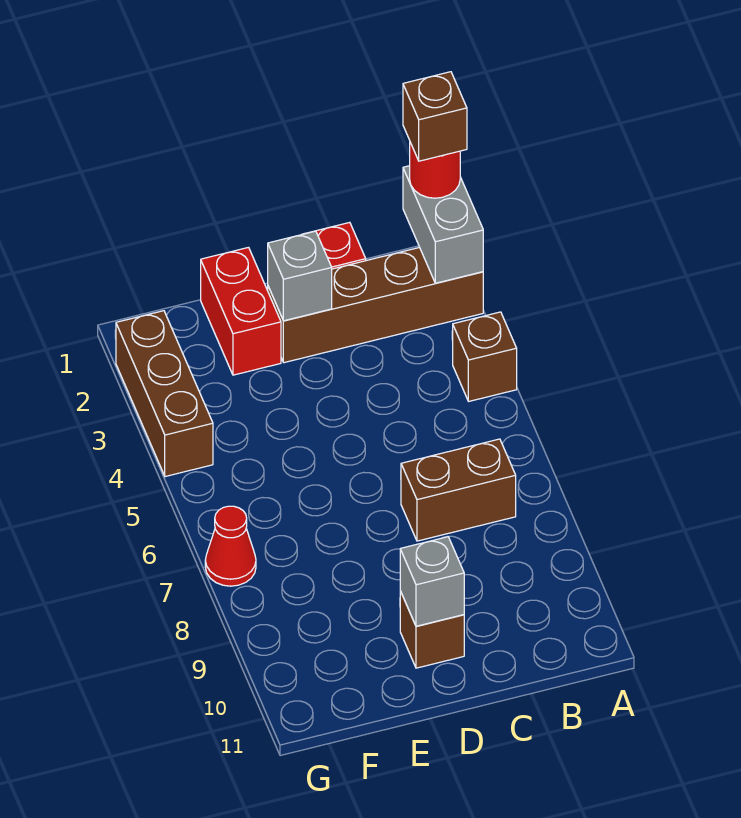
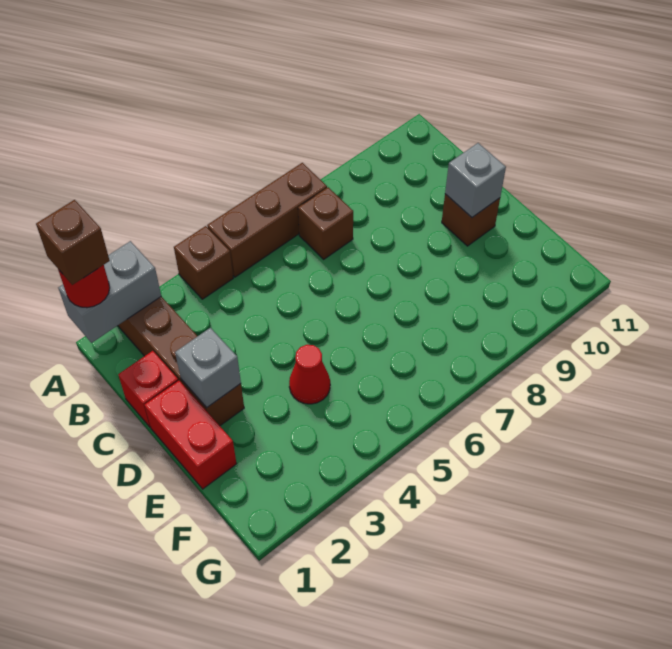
brown brick B7:C7 level 1 -> brown brick B7 level 1
red brick E1:E2 level 1 -> red brick D1:E1 level 1
brown brick G2:G4 level 1 -> brown brick A5:A7 level 1
red cone G7 level 1 -> red cone E4 level 1

